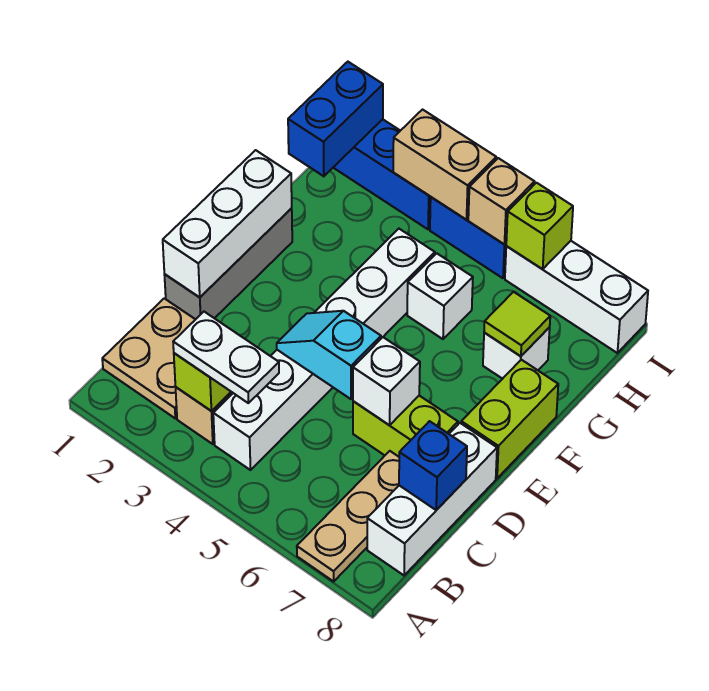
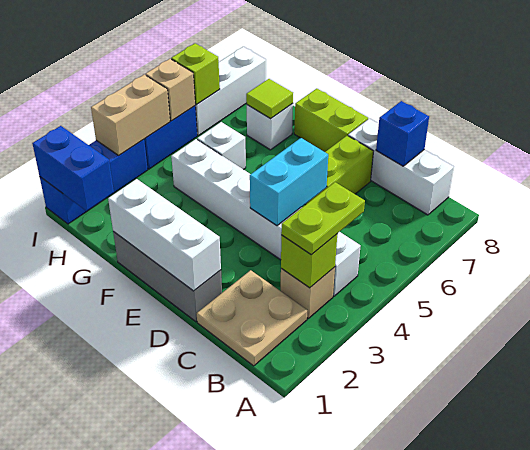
tan plate A7:C7 level 1 -> none
white plate B3:B4 level 3 -> lime plate B3:B4 level 3
cyan slope D4:D5 level 2 top 5 -> cyan brick D4:D5 level 2
white brick D6 level 2 -> none

